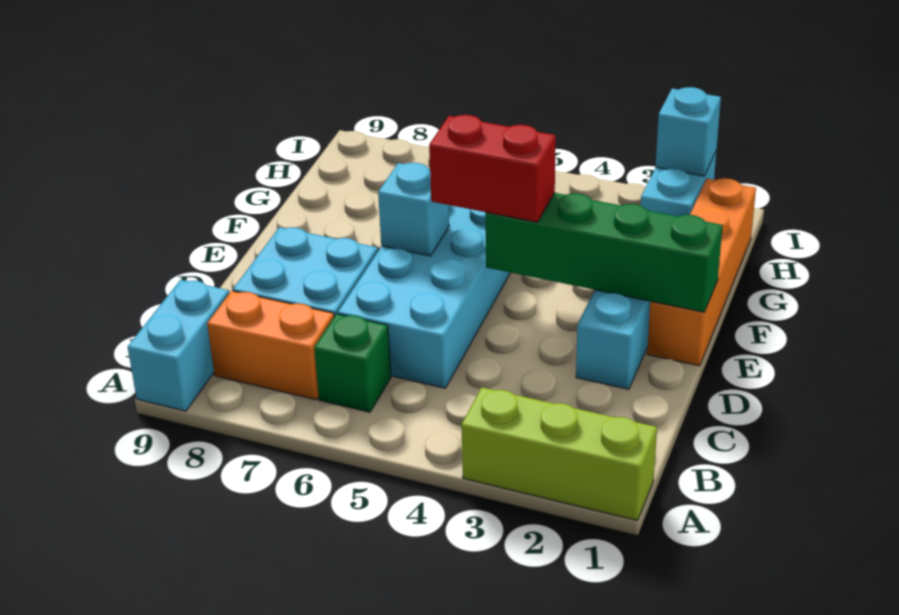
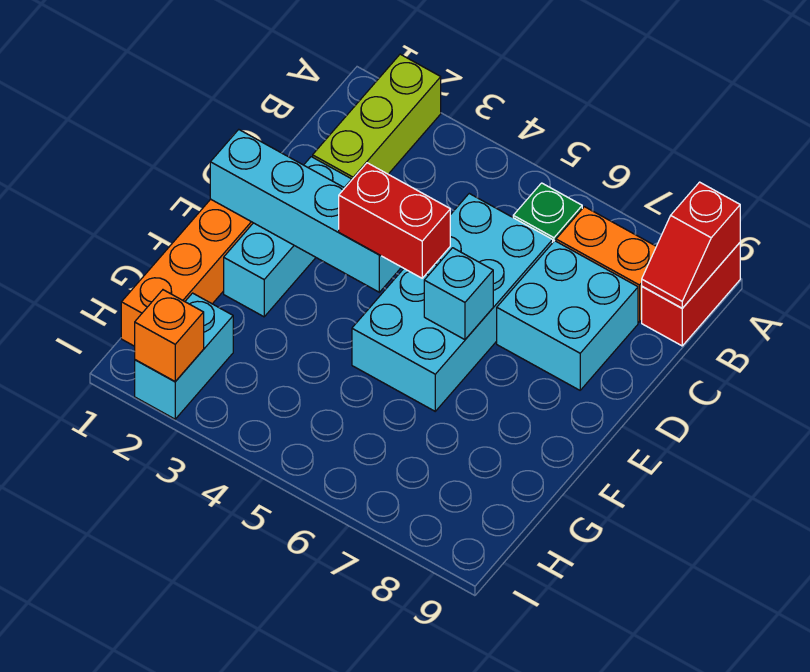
lime brick A1:A3 level 1 -> lime brick A2:C2 level 1
cyan brick A9:B9 level 1 -> red brick A9:B9 level 1
none -> red slope A9:B9 level 2 top A
green brick E1:E4 level 2 -> cyan brick E1:E4 level 2
cyan brick I2 level 2 -> orange brick I2 level 2

